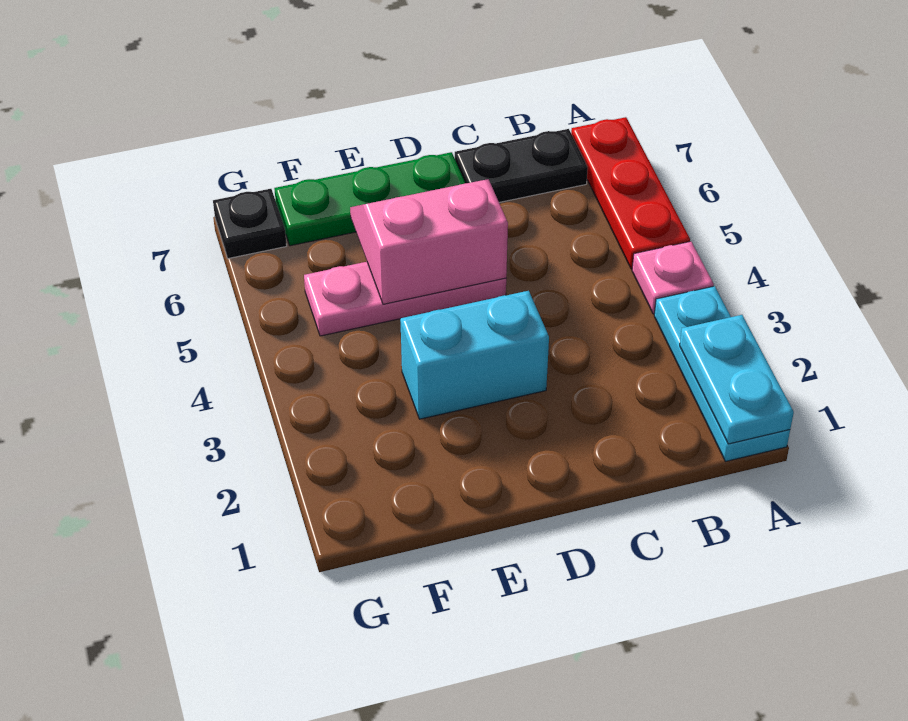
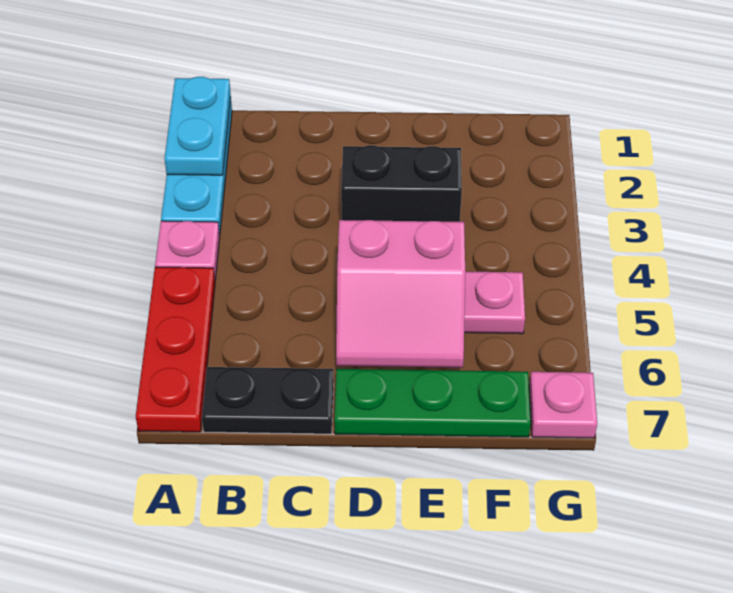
cyan brick D3:E3 level 1 -> black brick D3:E3 level 1
black plate G7 level 1 -> pink plate G7 level 1

